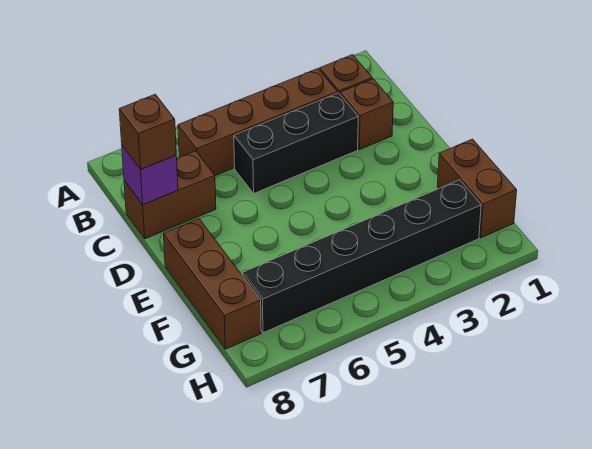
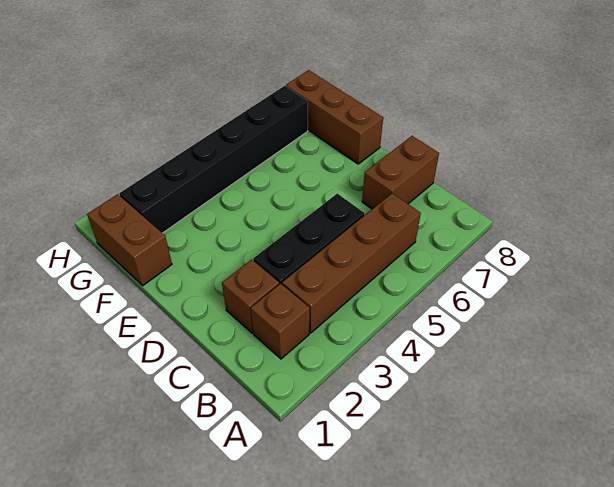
purple brick C8 level 2 -> none
brown brick C8 level 3 -> none

